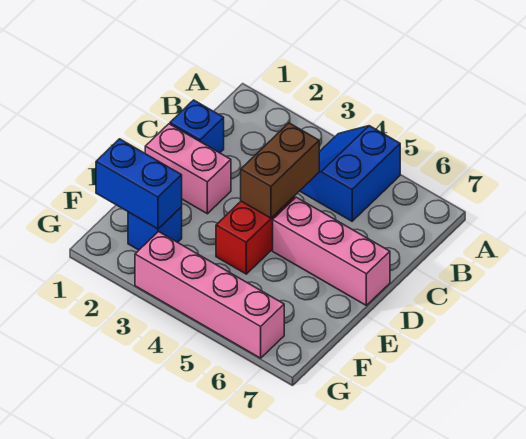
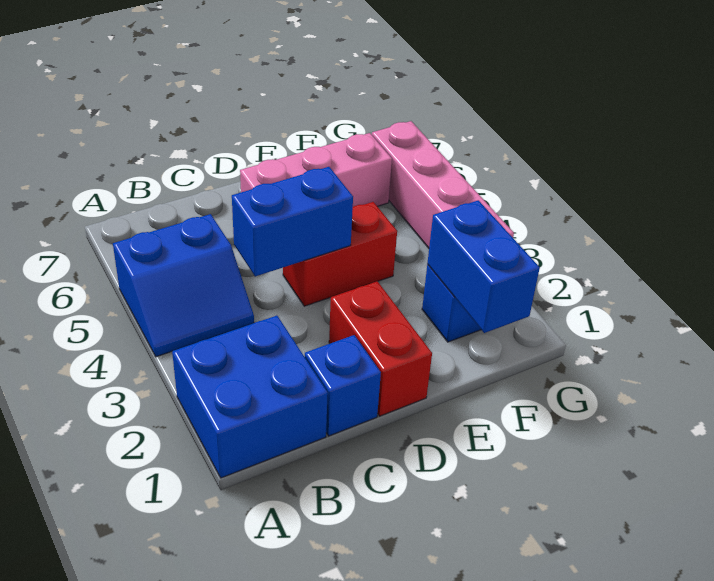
none -> blue brick A1:B2 level 1
brown brick C4:D4 level 2 -> blue brick C4:D4 level 2
pink brick D1:D2 level 1 -> red brick D1:D2 level 1
pink brick D5:D7 level 1 -> pink brick D6:F6 level 1

